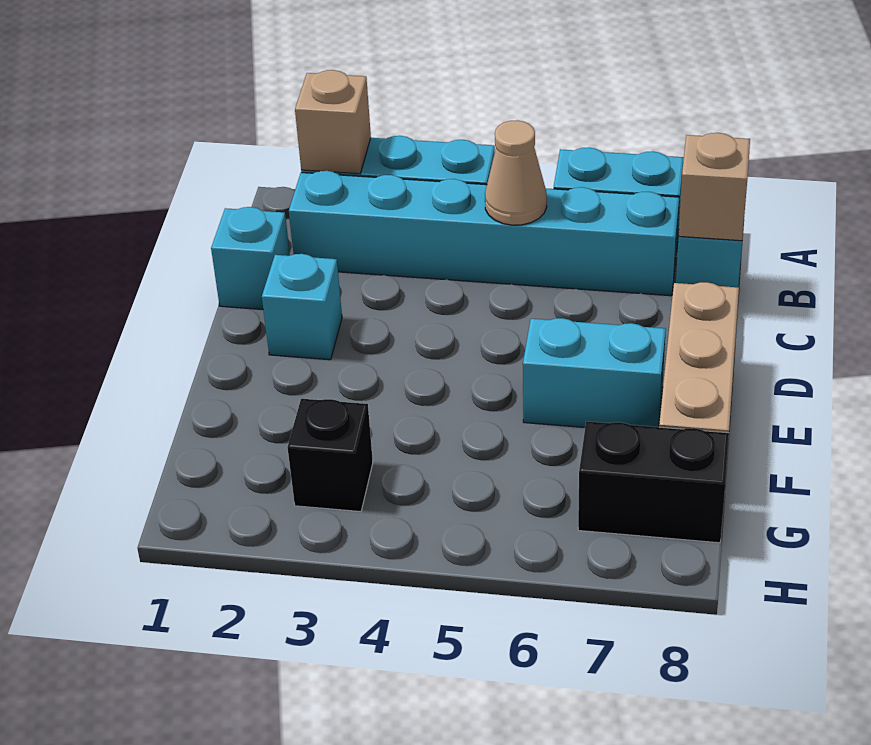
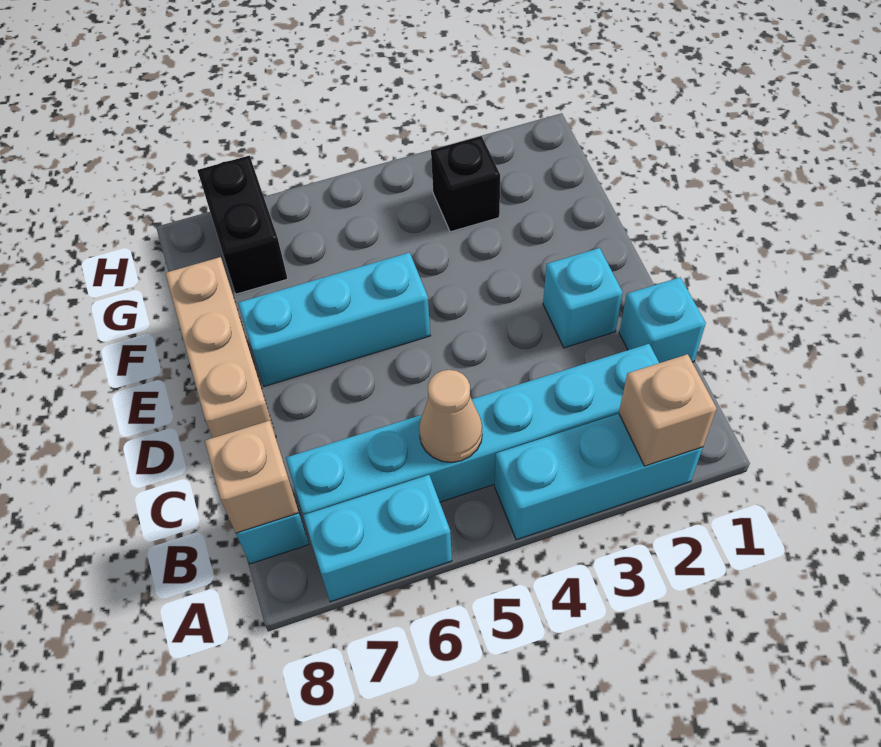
cyan brick E6:E7 level 1 -> cyan brick E5:E7 level 1
black brick G7:G8 level 1 -> black brick G7:H7 level 1

